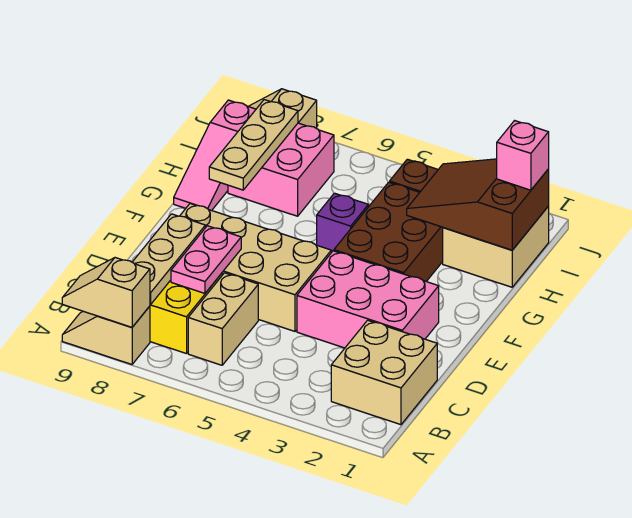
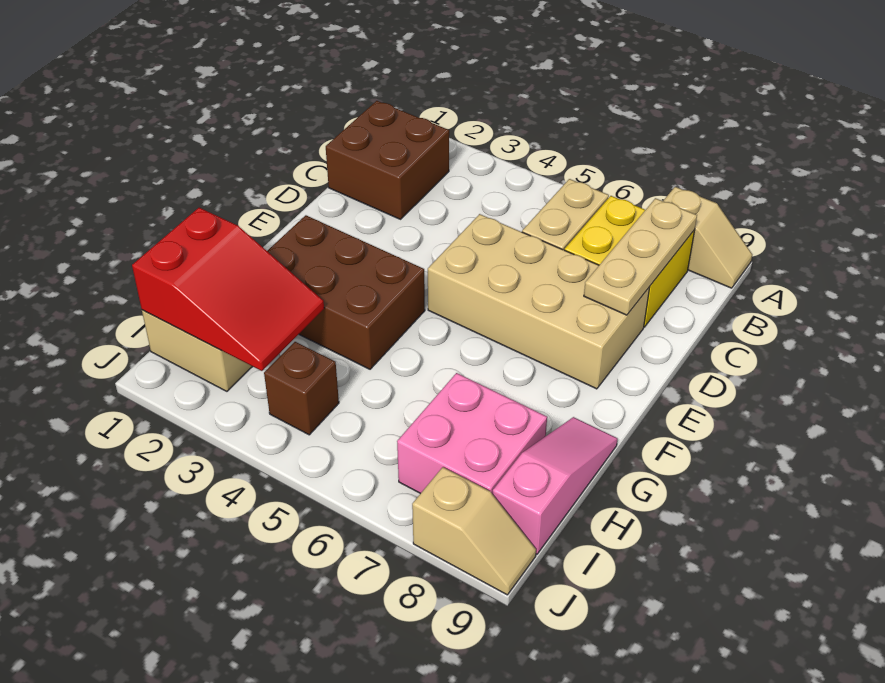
tan slope A8:A9 level 2 top 8 -> none
tan brick B1:C2 level 1 -> brown brick B1:C2 level 1
pink plate C7:D7 level 2 -> none
pink brick D2:E4 level 1 -> none
brown brick F3:H4 level 1 -> brown brick F2:G4 level 1
purple brick G5 level 1 -> none
tan plate G8:I8 level 2 -> none
brown slope H1:I3 level 2 top 1 -> red slope H1:I3 level 2 top 1
pink brick I1 level 3 -> none

